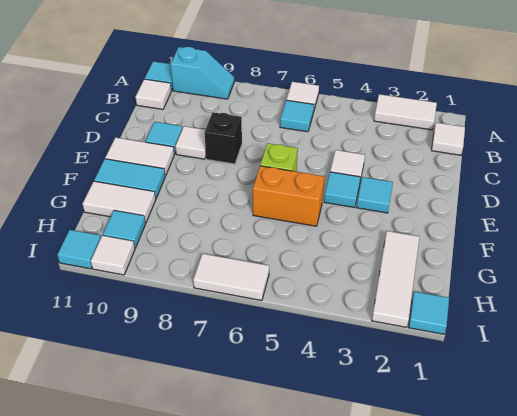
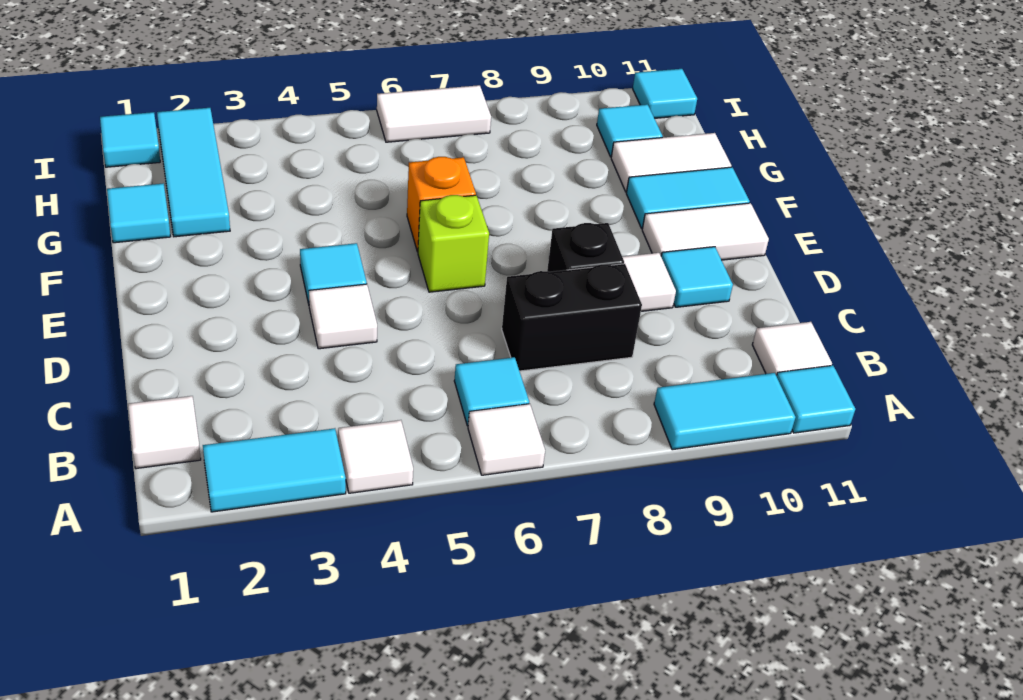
white tile A2:A3 level 1 -> cyan tile A2:A3 level 1
cyan slope A9:A10 level 1 top 10 -> cyan tile A9:A10 level 1
none -> black brick C7:C8 level 1
cyan tile E3 level 1 -> cyan tile G1 level 1
orange brick F5:F6 level 1 -> orange brick F6 level 1
white tile G2:I2 level 1 -> cyan tile G2:I2 level 1
white tile I10 level 1 -> white tile A4 level 1

